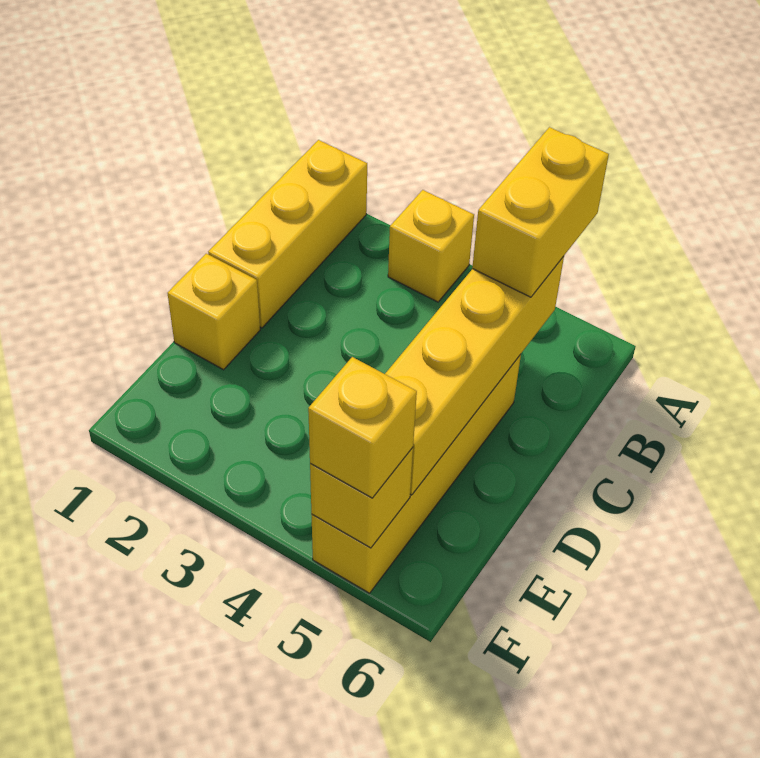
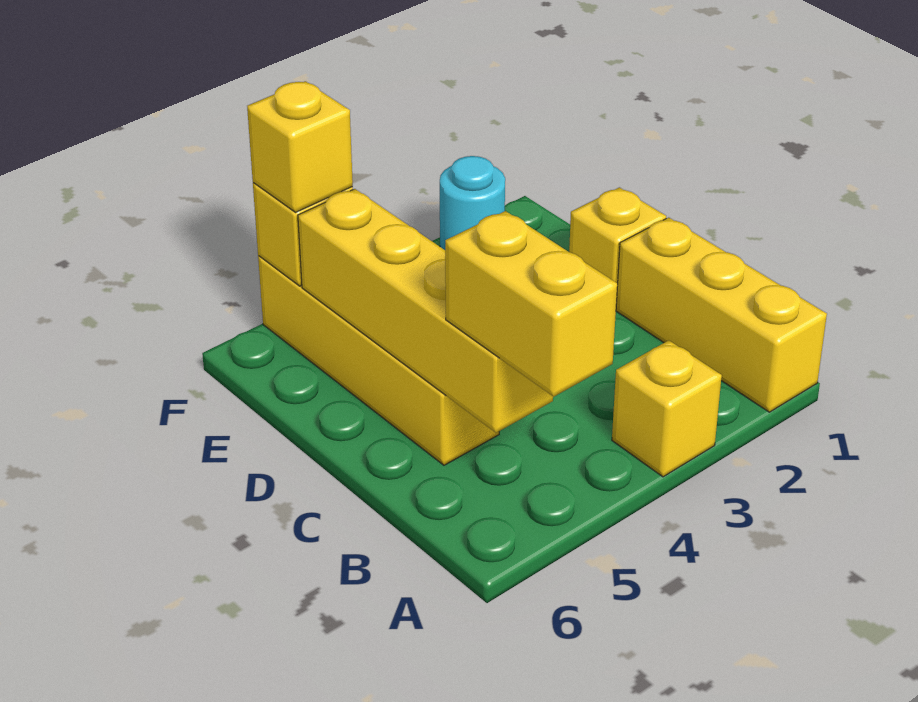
none -> cyan round brick F2 level 1

